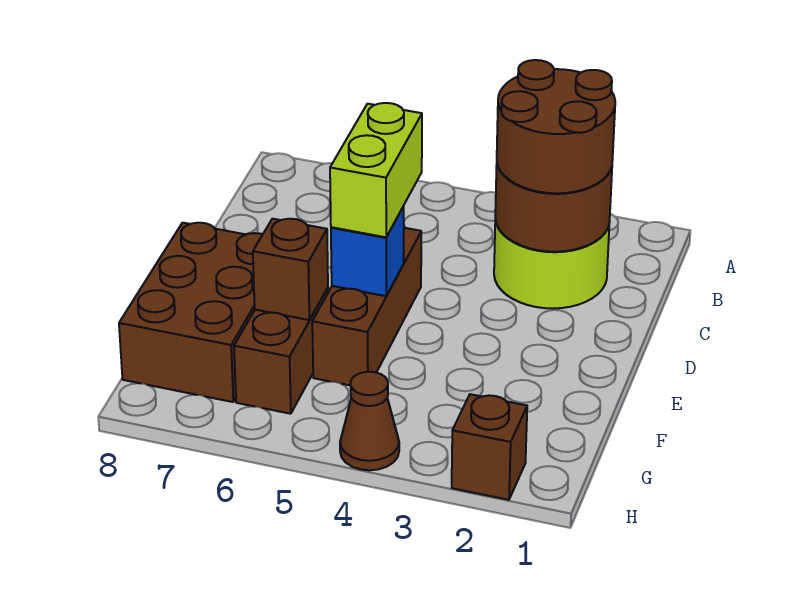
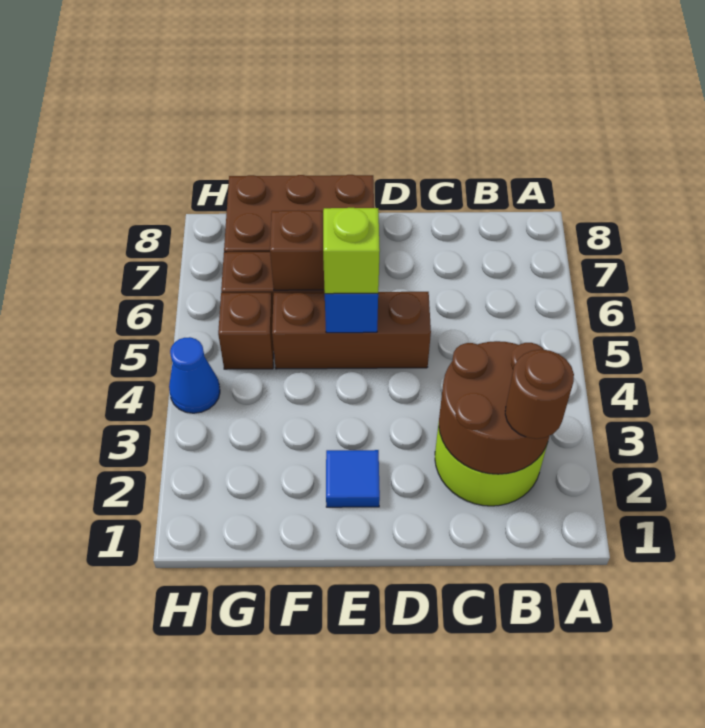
brown round brick B2:C3 level 3 -> brown round brick B2 level 3
lime brick D5:E5 level 3 -> lime brick E5 level 3
none -> blue tile E2 level 1
brown brick H2 level 1 -> brown brick G5 level 1
brown cone H4 level 1 -> blue cone H4 level 1

